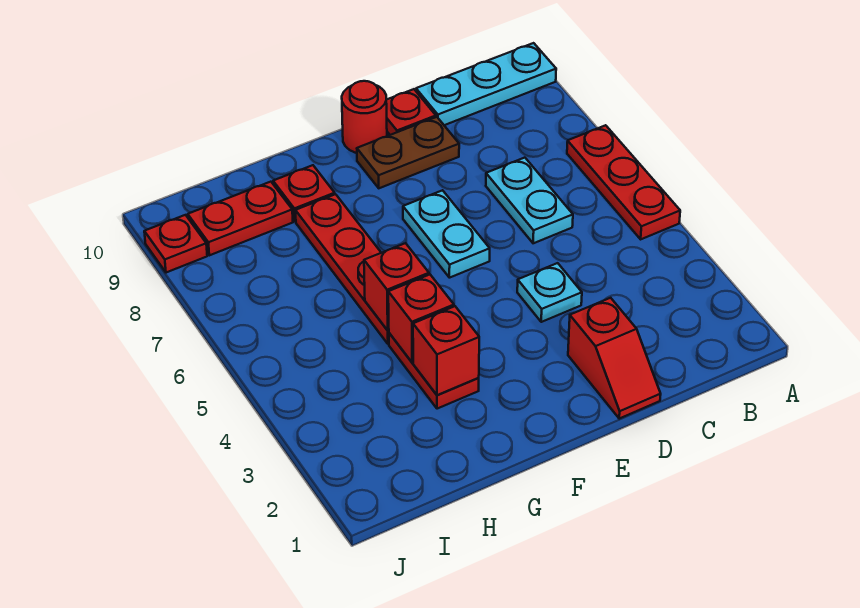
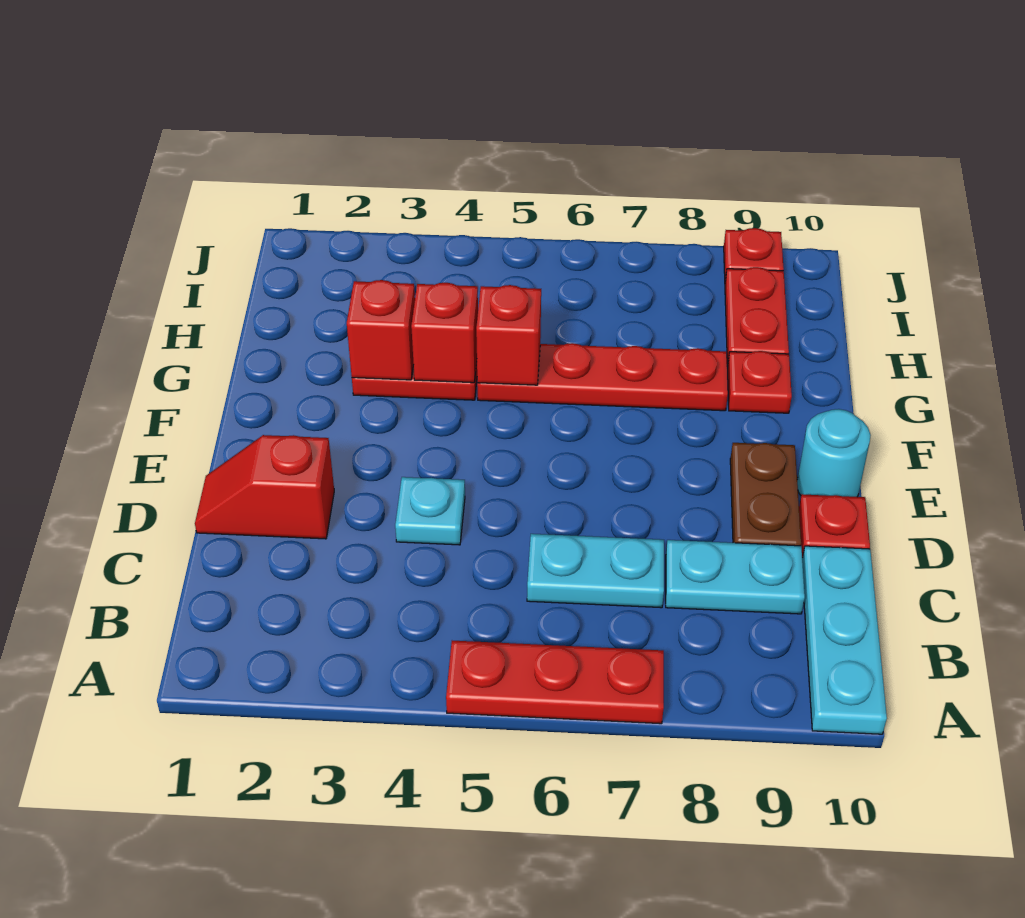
cyan plate E6:E7 level 1 -> cyan plate C8:C9 level 1
red round brick E10 level 1 -> cyan round brick E10 level 1

